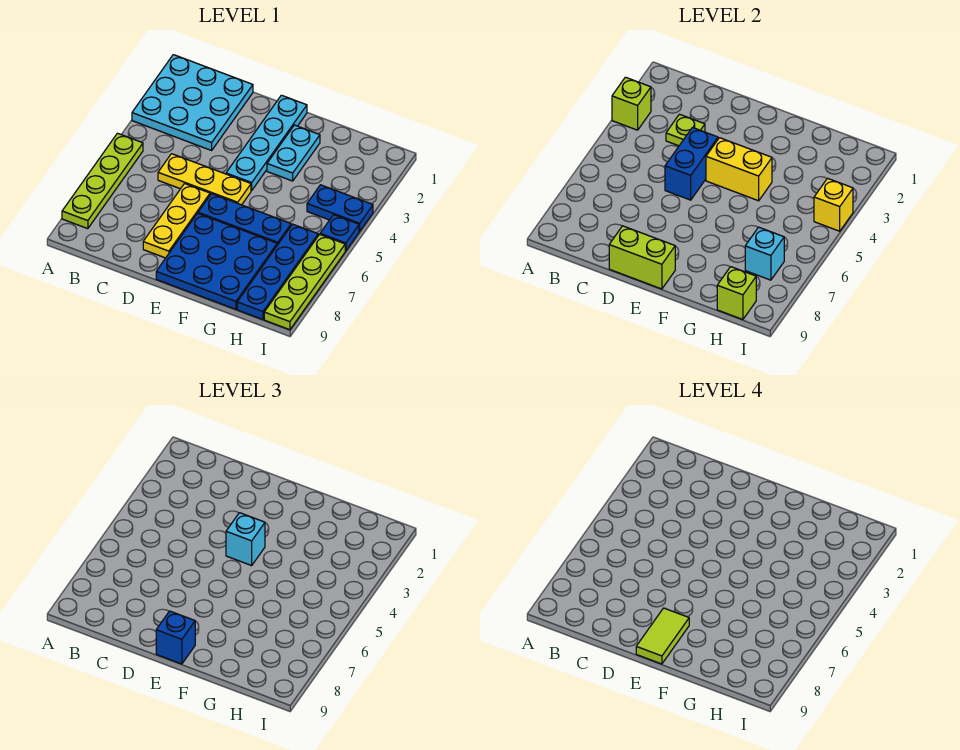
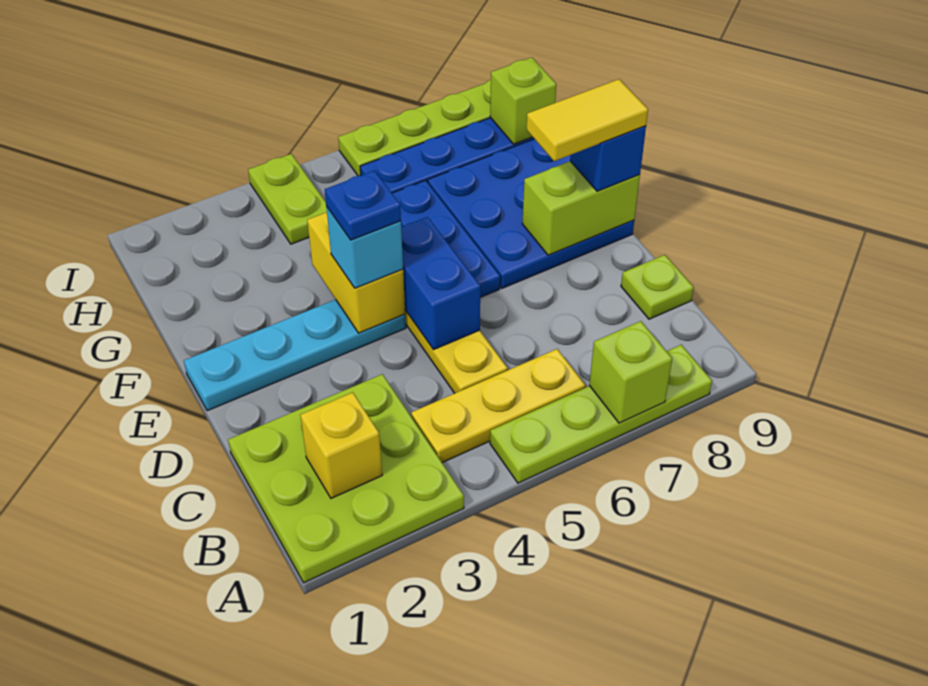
cyan plate A1:C3 level 1 -> lime plate A1:C3 level 1
lime brick A3 level 2 -> lime brick A7 level 2
lime plate C3 level 2 -> lime plate C9 level 1
blue brick D4:D5 level 2 -> blue brick D5:E5 level 2
yellow plate D6:D8 level 1 -> yellow plate B4:B6 level 1
lime brick D9:E9 level 2 -> lime brick E8:E9 level 2
lime tile E8:E9 level 4 -> yellow tile E8:E9 level 4
cyan plate F2:F3 level 1 -> none
blue plate H4:I4 level 1 -> lime plate H4:I4 level 1
cyan brick H7 level 2 -> none
yellow brick I4 level 2 -> yellow brick B2 level 2
blue plate I5 level 1 -> blue plate E4 level 4

